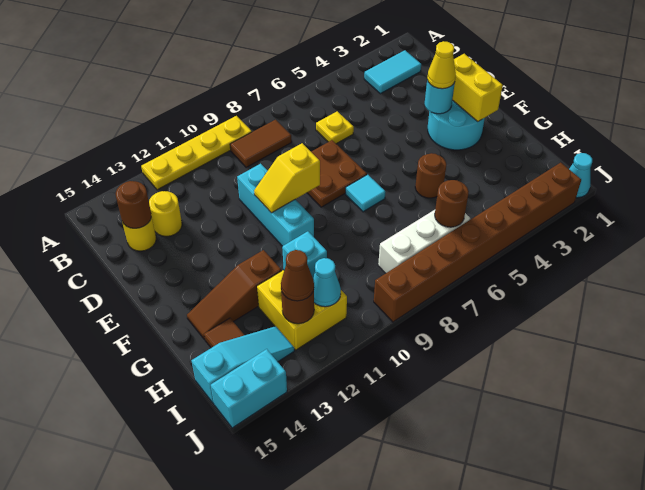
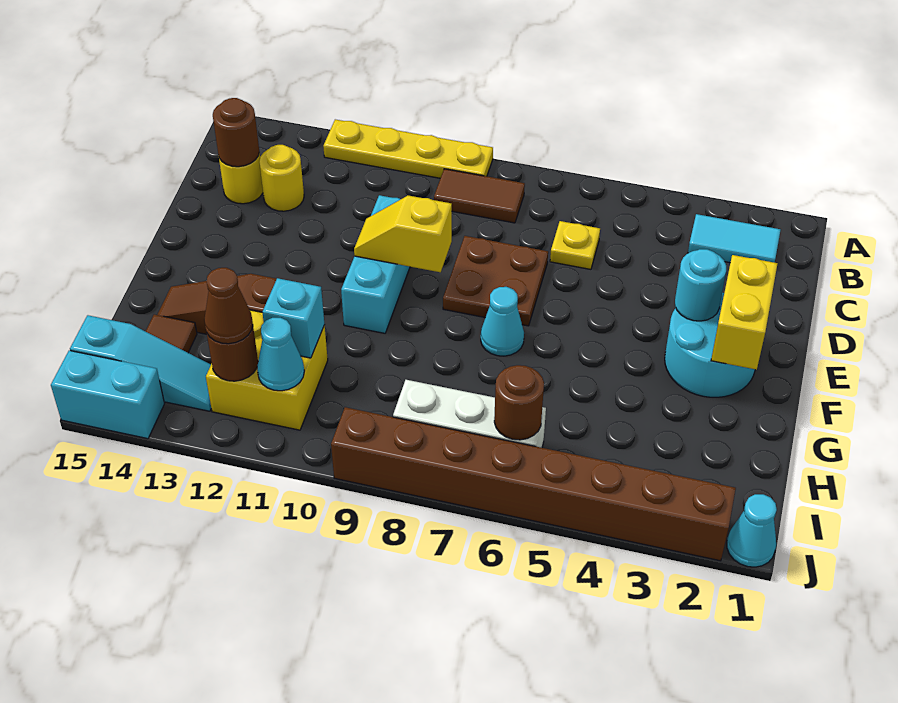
yellow cone E3 level 3 -> none
cyan tile F7 level 1 -> cyan cone F7 level 1
brown round brick G5 level 1 -> none

